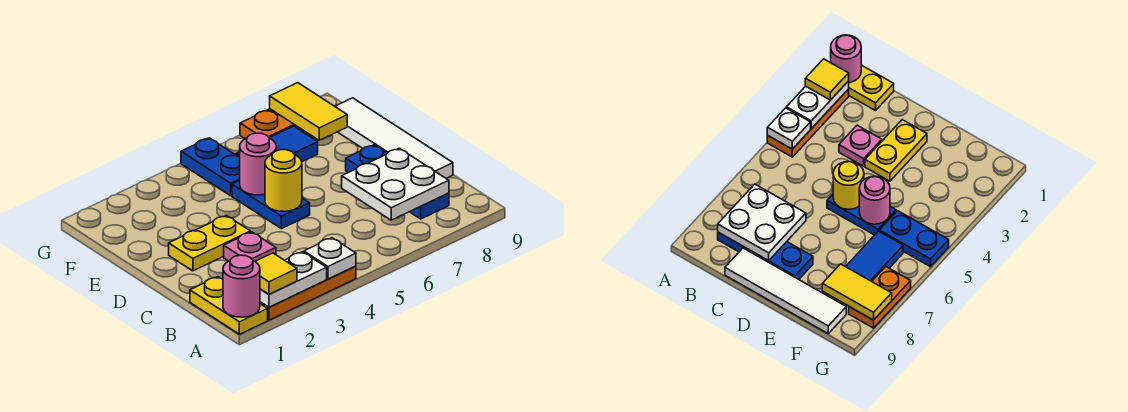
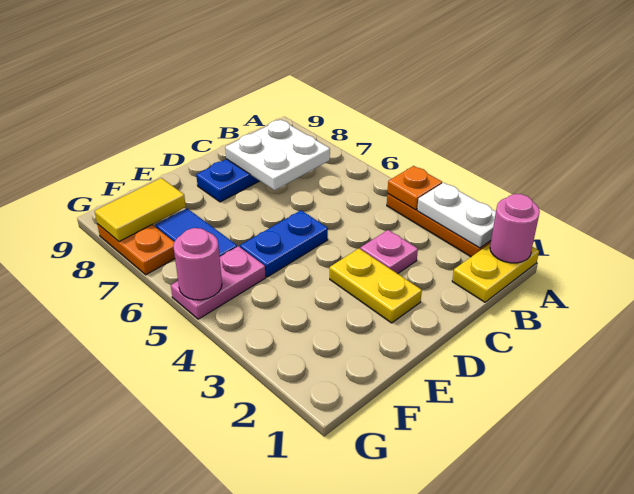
yellow tile A2 level 3 -> none
white plate A4 level 2 -> orange plate A4 level 2
white tile C9:F9 level 1 -> none
yellow round brick D5 level 2 -> none
pink round brick E5 level 2 -> pink round brick G5 level 2
blue plate F5:G5 level 1 -> pink plate F5:G5 level 1

